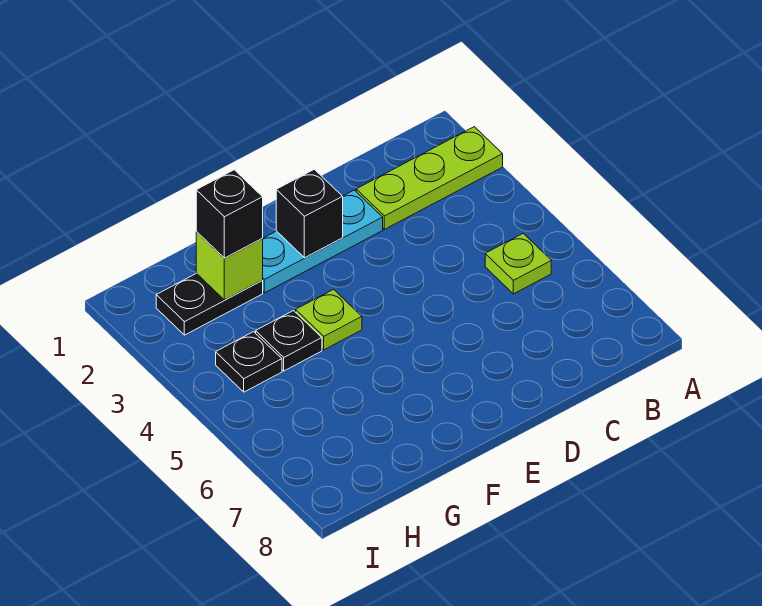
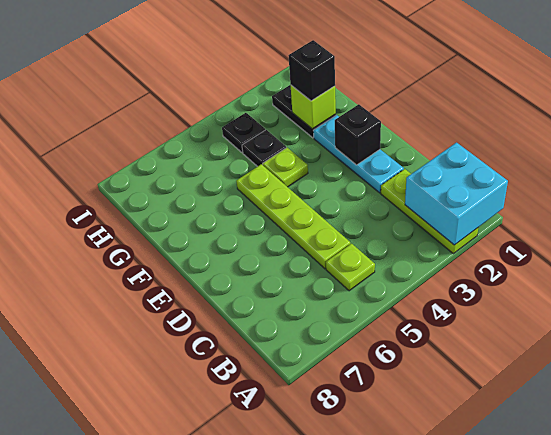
none -> cyan brick A1:B2 level 2
none -> lime plate C5:F5 level 1

